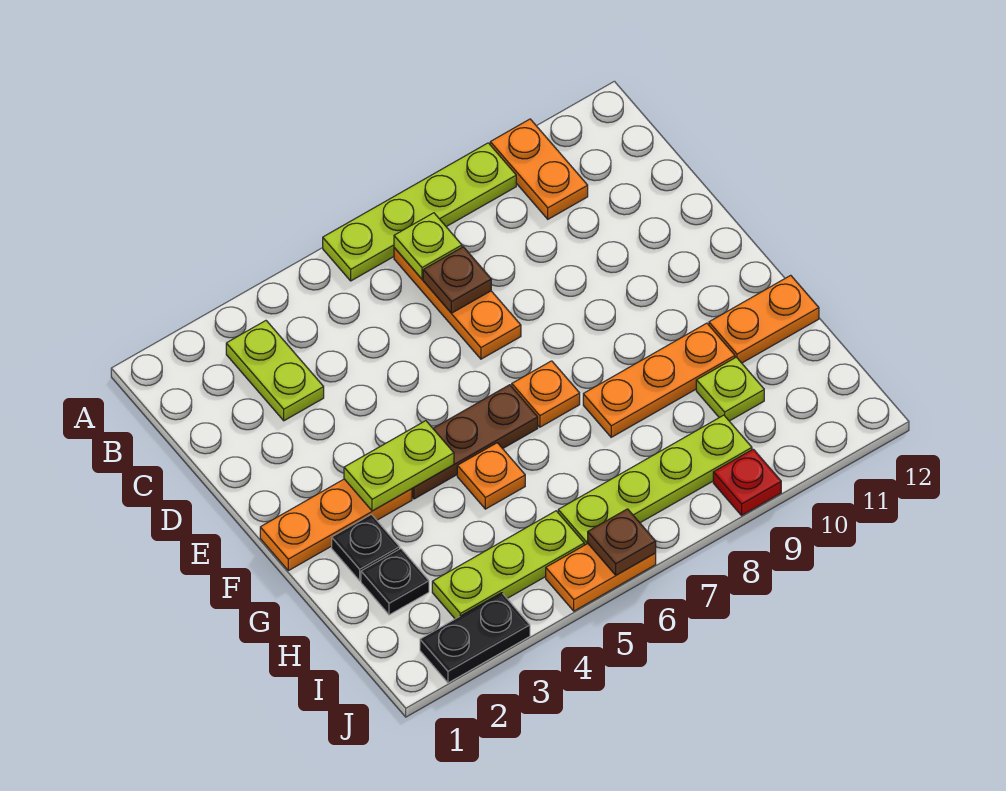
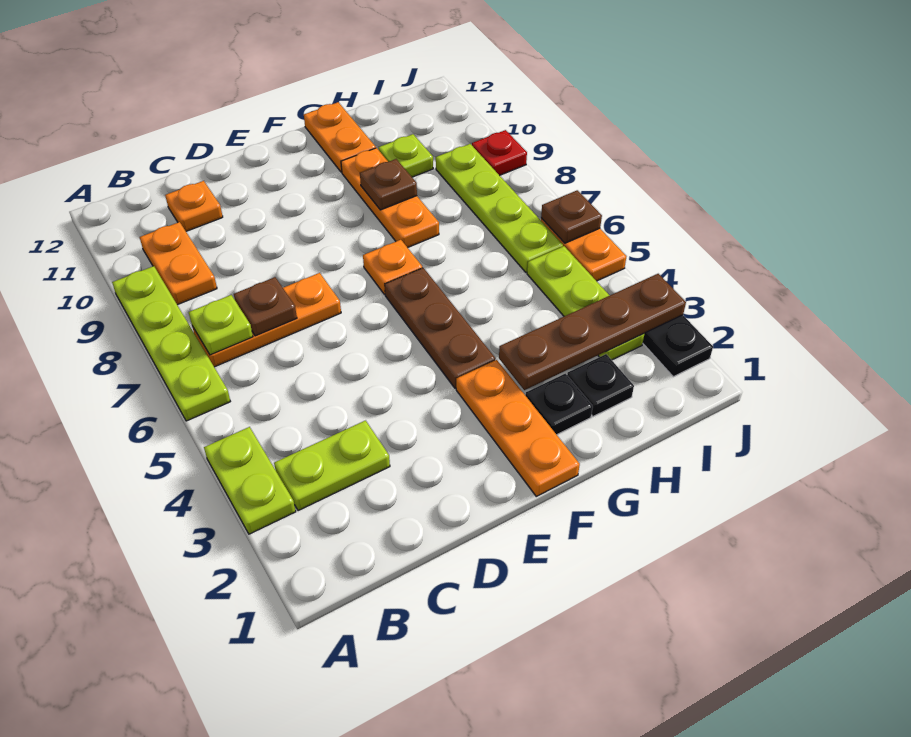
orange plate A10:B10 level 1 -> orange plate B9:B10 level 1
lime plate F3:F4 level 2 -> lime plate A3:A4 level 1
none -> brown plate G3:J3 level 2
orange plate G5 level 1 -> orange plate C11 level 1
none -> brown plate G9 level 2

